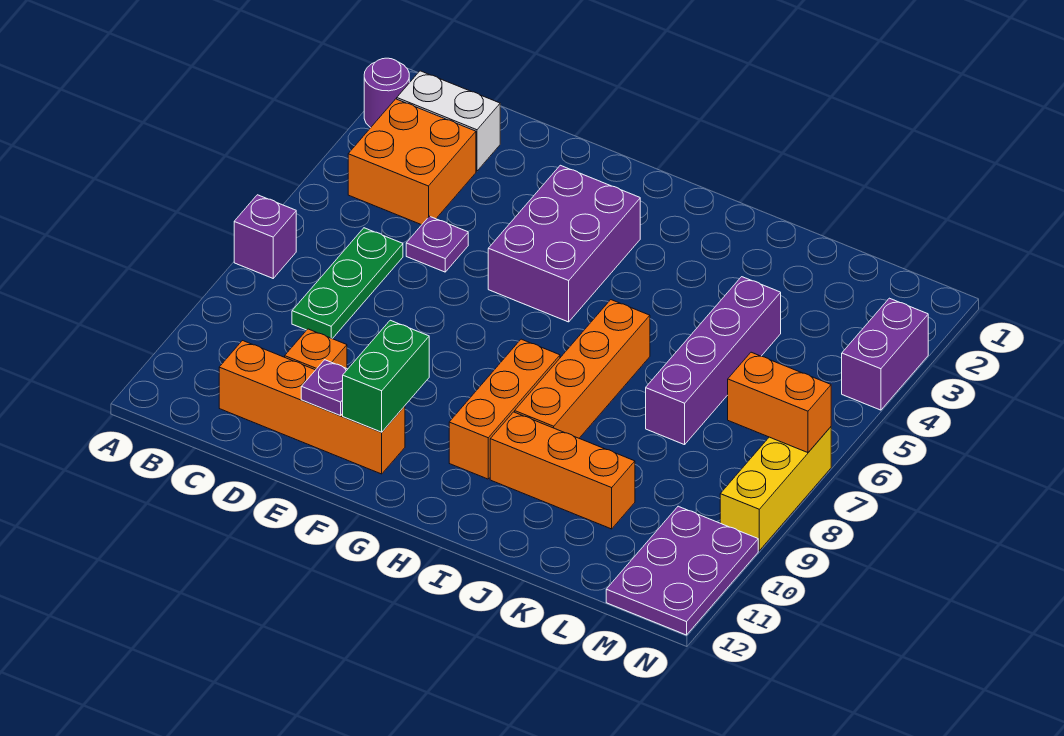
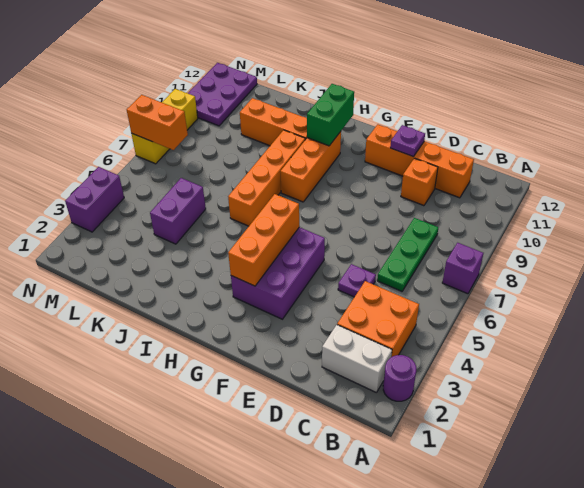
green brick F10:F11 level 2 -> green brick H10:H11 level 2
none -> orange brick G3:G5 level 2
purple brick K4:K7 level 1 -> purple brick K4:K5 level 1

